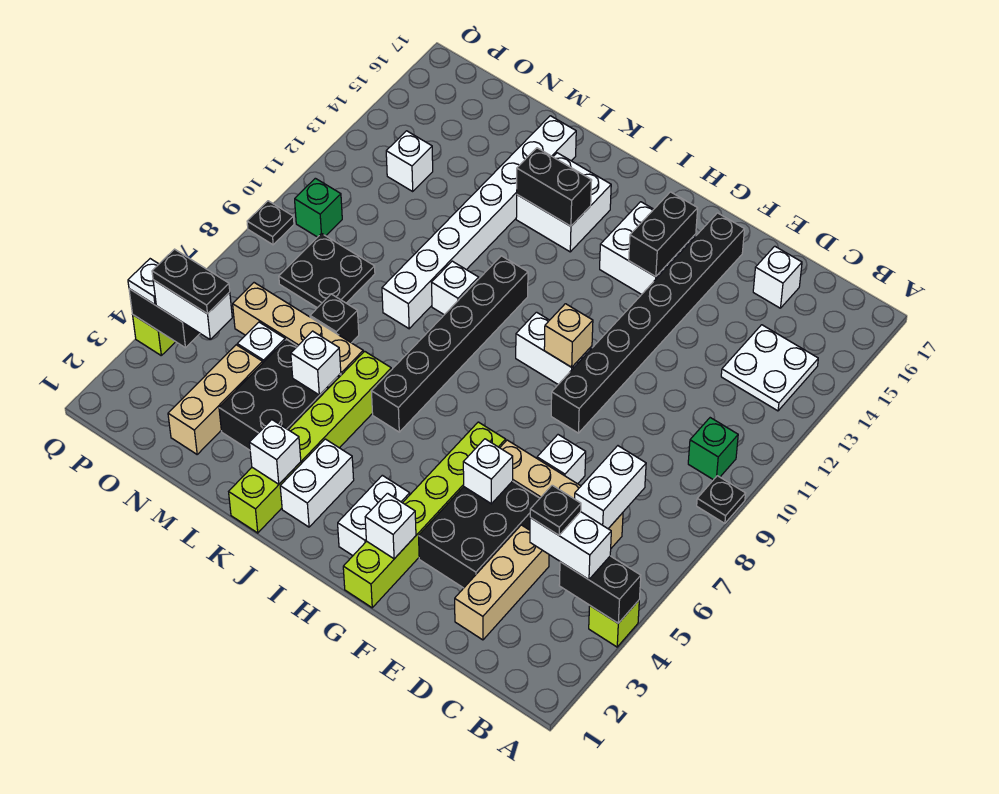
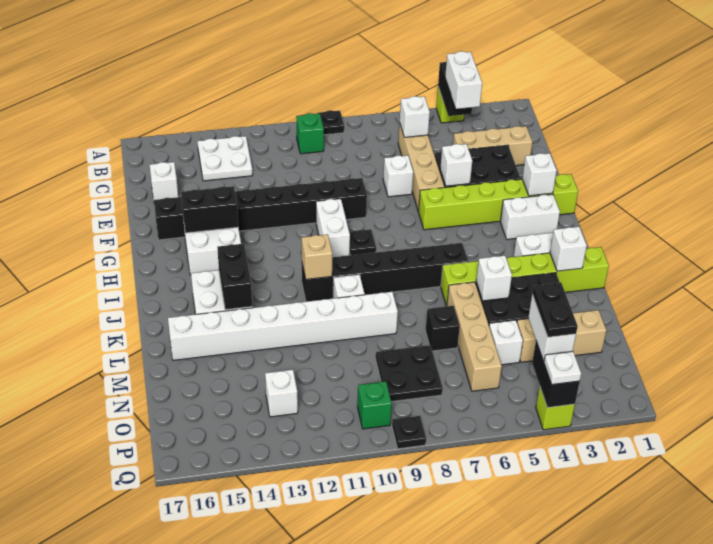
black plate C4 level 4 -> black plate H9 level 1
white brick C6:C7 level 2 -> white brick C6 level 2
tan brick G10 level 2 -> tan brick J11 level 2

